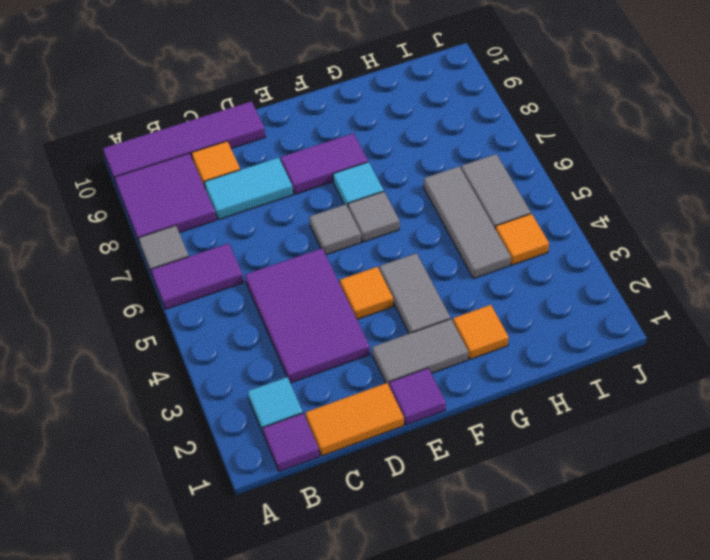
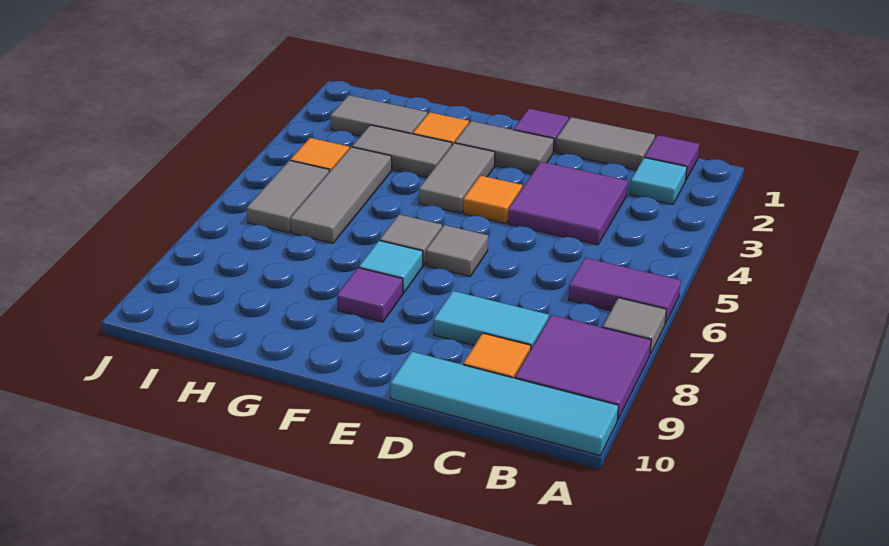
purple tile A10:D10 level 1 -> cyan tile A10:D10 level 1
orange tile C1:D1 level 1 -> grey tile C1:D1 level 1
purple tile C3:D5 level 1 -> purple tile C3:D4 level 1
purple tile E8:F8 level 1 -> purple tile F8 level 1
none -> grey tile G3:H3 level 1
none -> grey tile H2:I2 level 1

